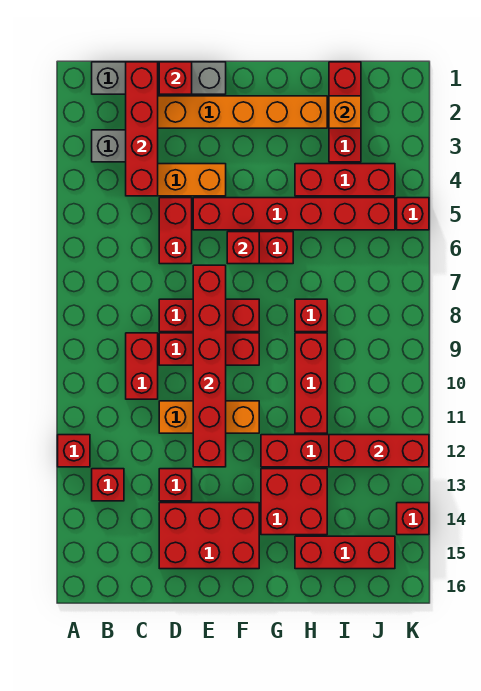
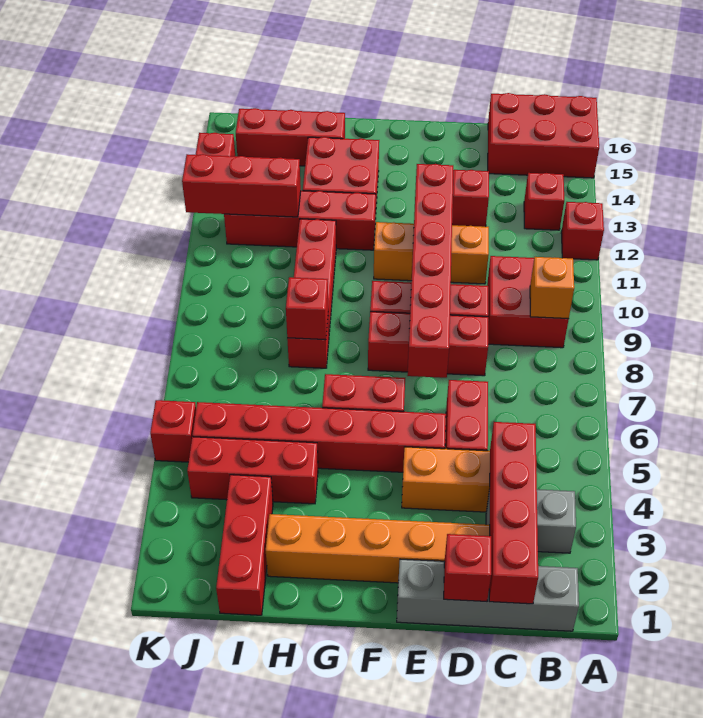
red brick C9:C10 level 1 -> red brick B9:C10 level 1
red brick D14:F15 level 1 -> red brick A15:C16 level 1
red brick F6 level 2 -> red brick H8 level 2
orange brick I2 level 2 -> orange brick B9 level 2

